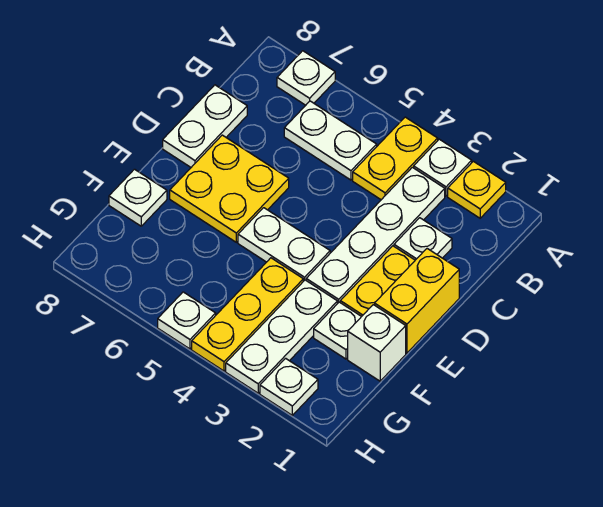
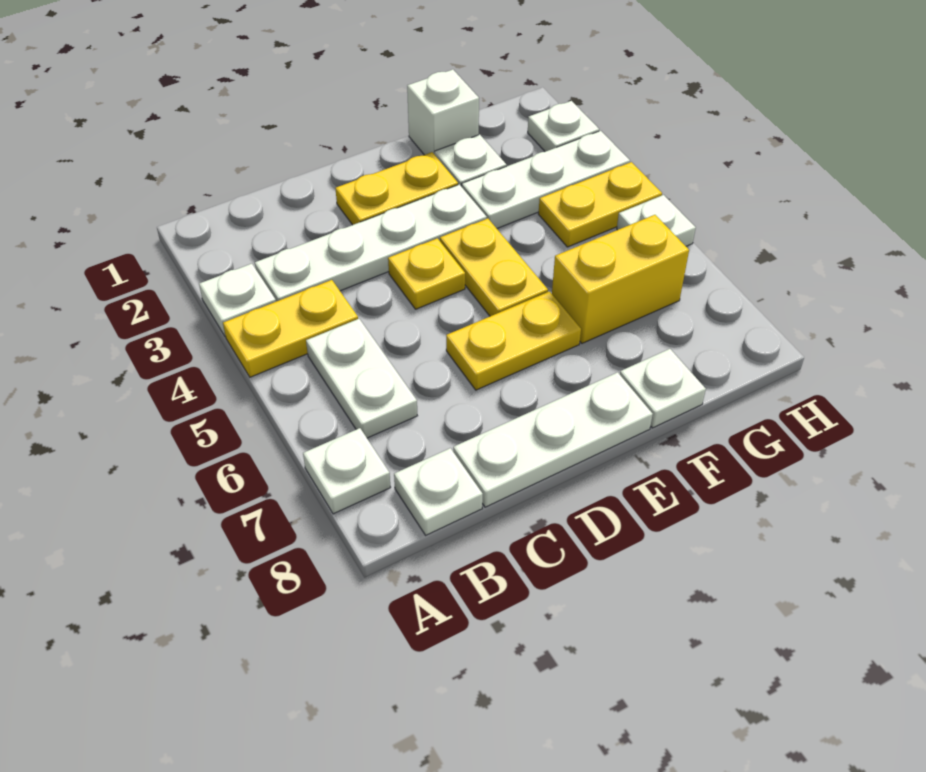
yellow plate A2 level 1 -> yellow plate D4 level 1
white plate C2 level 1 -> white plate B8 level 1
white plate C8:D8 level 1 -> white plate C8:E8 level 1
yellow brick D1:E1 level 1 -> yellow brick F6:G6 level 1
yellow plate D6:E7 level 1 -> yellow plate D6:E6 level 1
white plate E4:E5 level 1 -> yellow plate E4:E5 level 1
yellow plate F4:H4 level 1 -> yellow plate G4:H4 level 1

